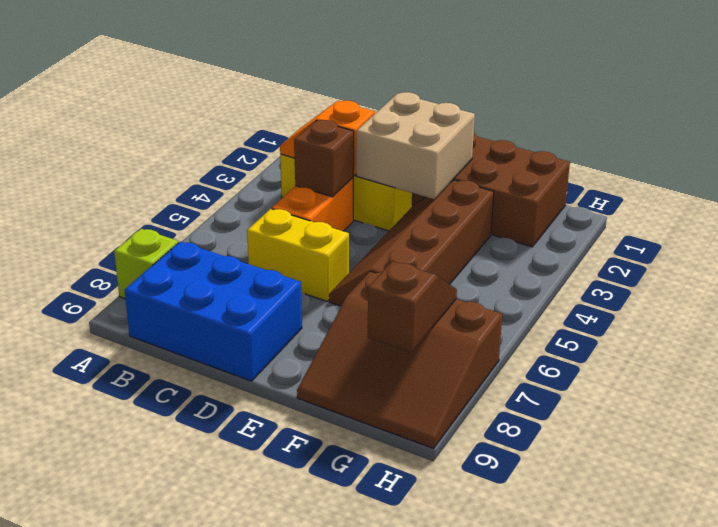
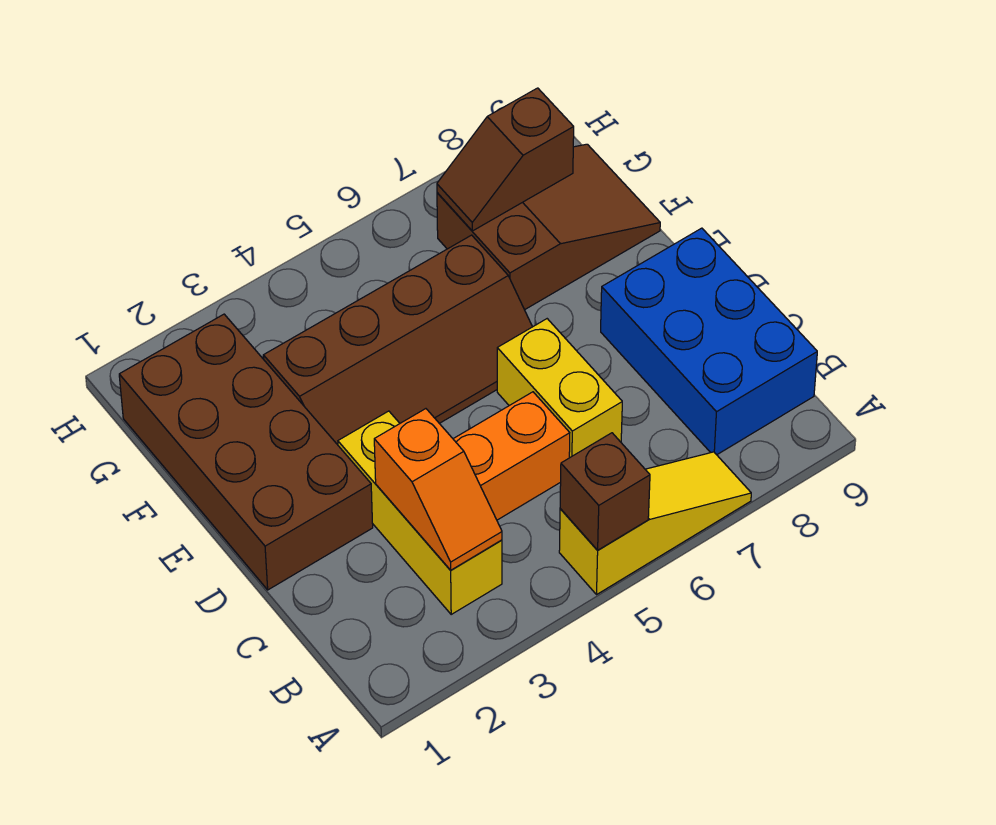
none -> yellow slope A5:A7 level 1 top 5
lime brick A8 level 1 -> none
brown brick C4 level 2 -> brown brick A5 level 2
tan brick D2:E3 level 2 -> none
brown slope F7:H9 level 1 top 7 -> brown slope F7:G9 level 1 top 7

